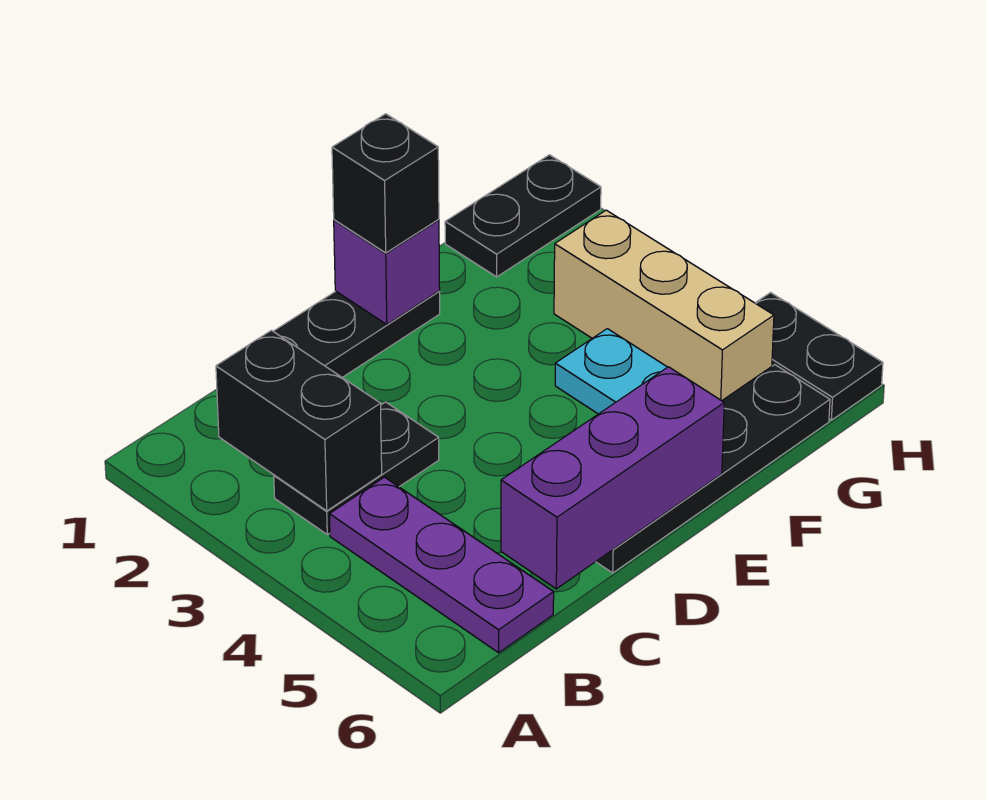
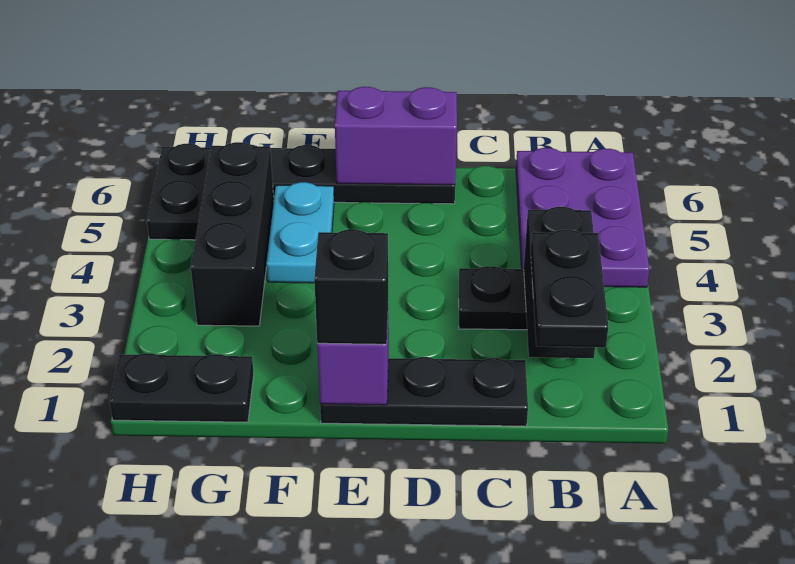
none -> black plate B1:B2 level 3
purple plate B4:B6 level 1 -> purple plate A4:B6 level 1
purple brick C6:E6 level 2 -> purple brick D6:E6 level 2
tan brick G3:G5 level 1 -> black brick G3:G5 level 1

